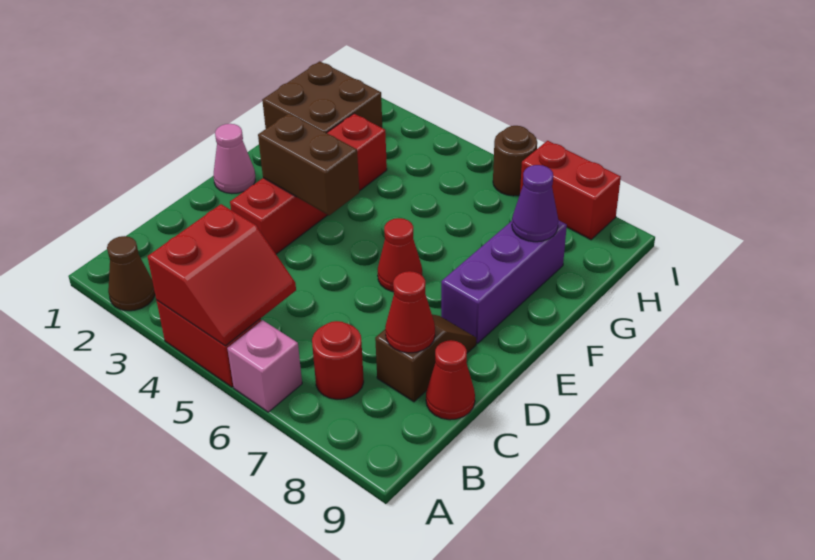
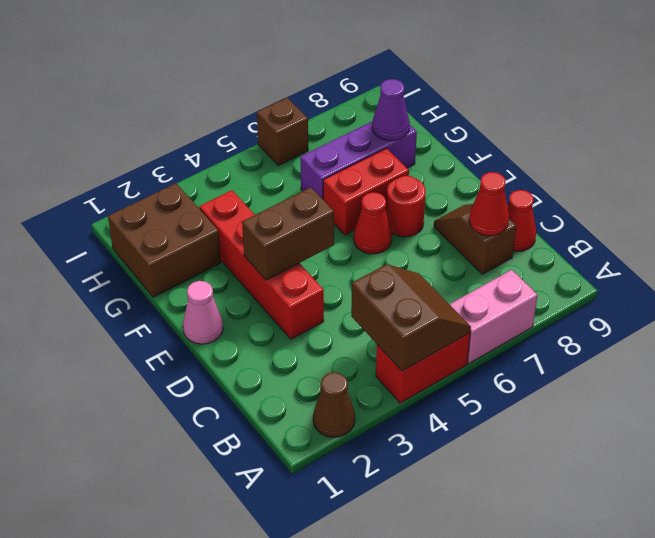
red slope A4:B5 level 2 top 4 -> brown slope A4:B5 level 2 top 4
pink brick A6 level 1 -> pink brick A6:A7 level 1
red round brick B7 level 1 -> red round brick E7 level 1
purple brick E8:G8 level 1 -> purple brick G6:G8 level 1
brown round brick I6 level 1 -> brown brick I6 level 1
red brick I7:I8 level 1 -> red brick F6:F7 level 1

